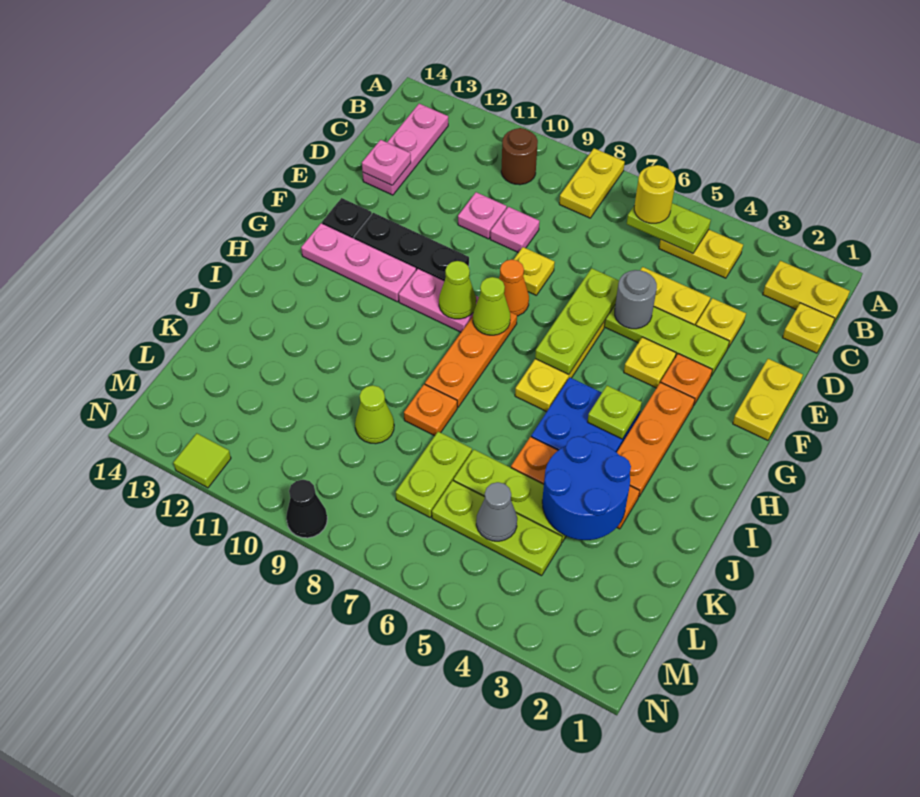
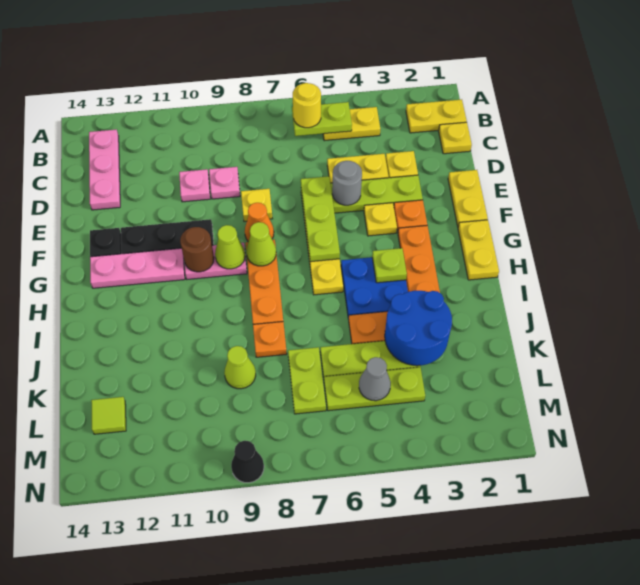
yellow plate A8:B8 level 1 -> yellow plate G1:H1 level 1
brown round brick B10 level 1 -> brown round brick G10 level 2
pink plate D13 level 2 -> none
lime tile N12 level 1 -> lime tile L13 level 1

